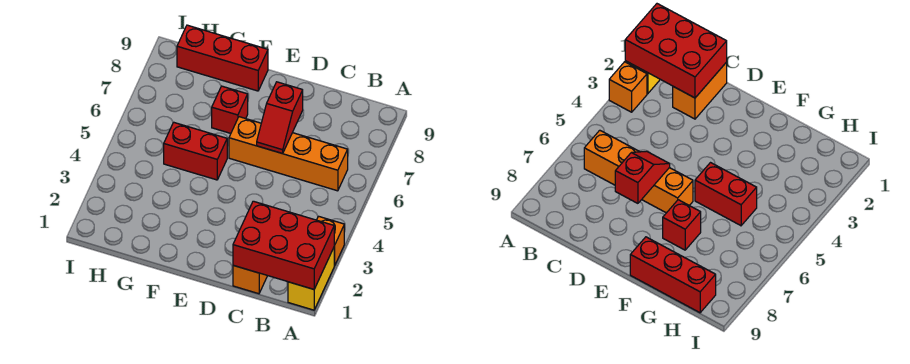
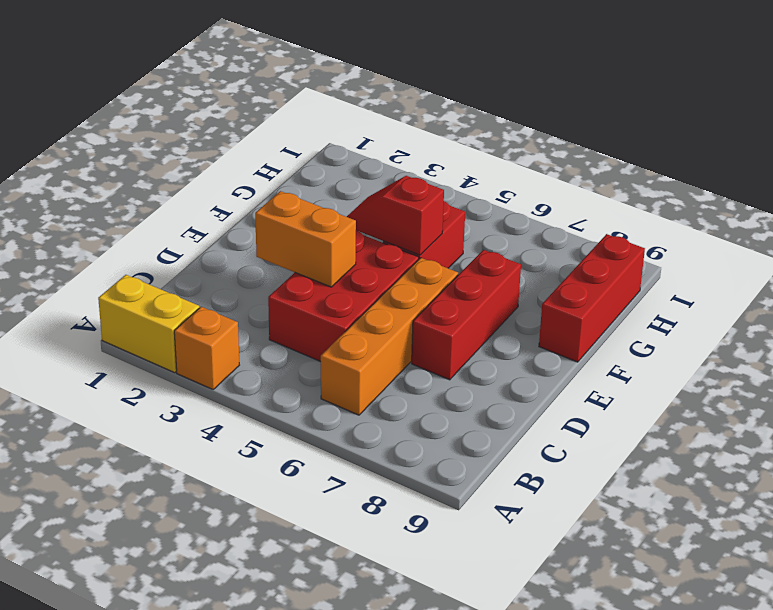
red brick A1:C2 level 2 -> red brick C4:E5 level 1
orange brick C1:C2 level 1 -> orange brick D3:D4 level 2
red slope D6:D7 level 2 top 7 -> red slope F4:F5 level 2 top 5
red brick F7 level 1 -> red brick D7:F7 level 1

